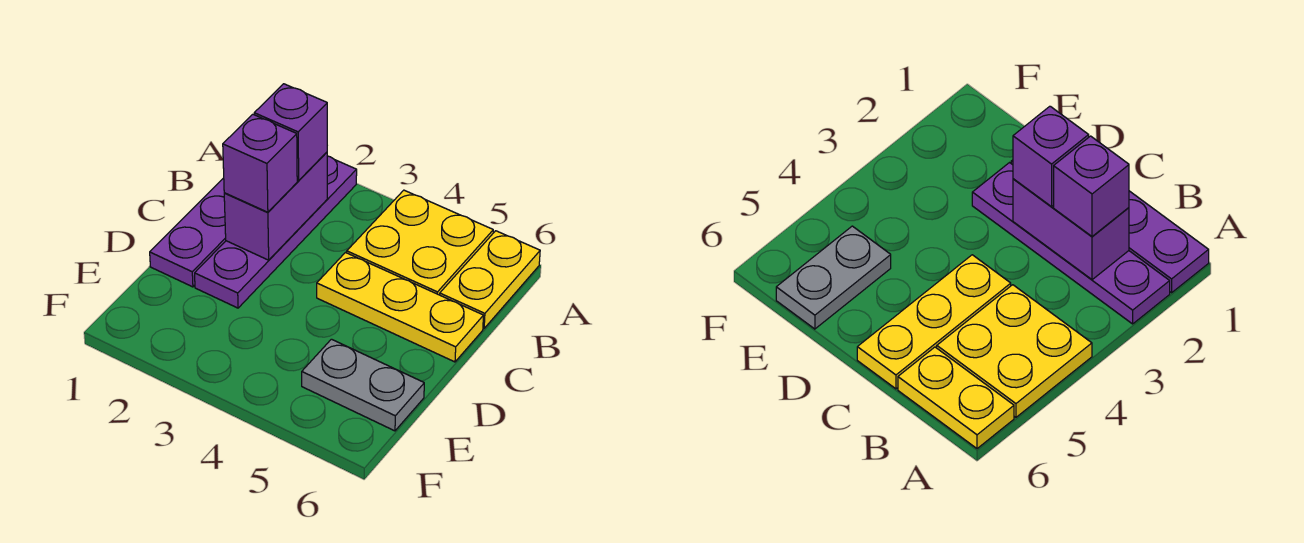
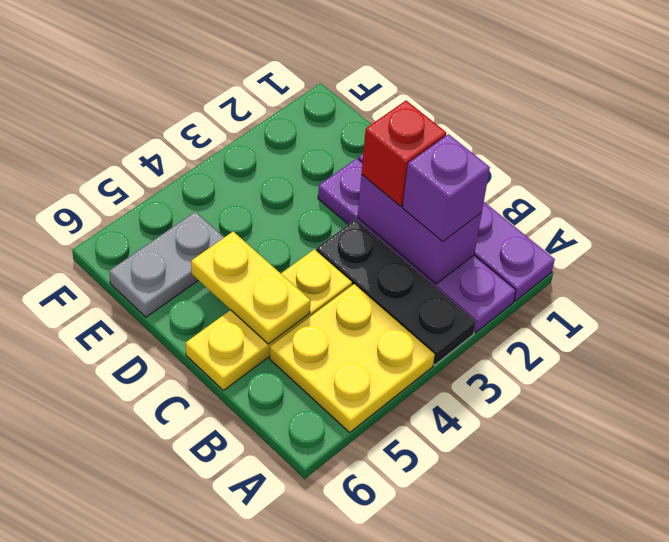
none -> black plate A3:C3 level 1
yellow plate A6:B6 level 1 -> yellow plate C5:D5 level 2
purple brick C2 level 3 -> red brick C2 level 3

